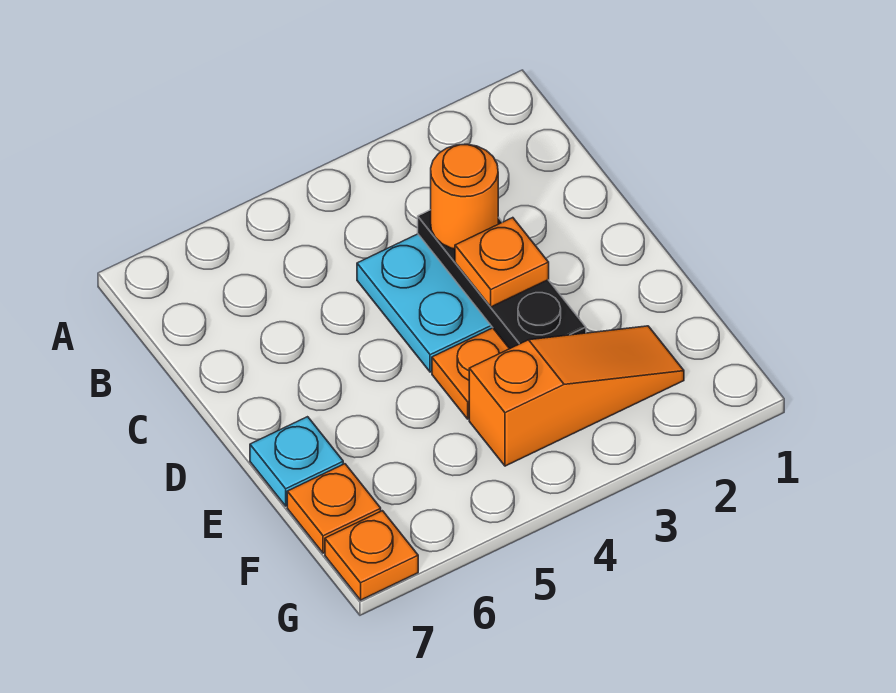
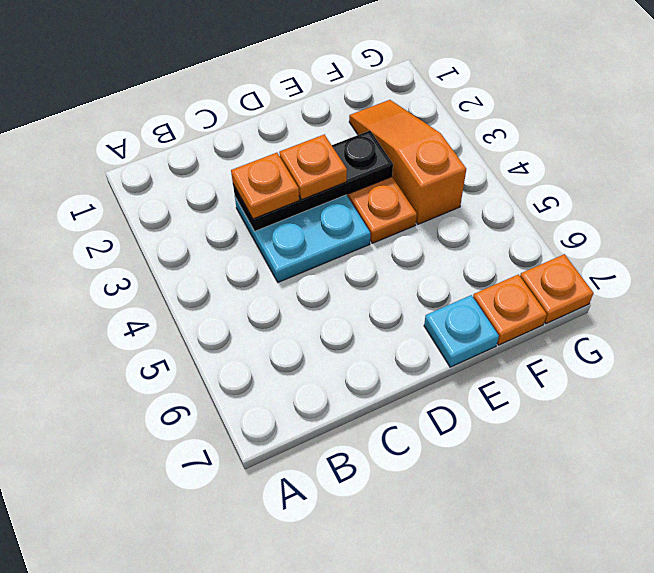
orange round brick C3 level 3 -> orange plate C3 level 3

